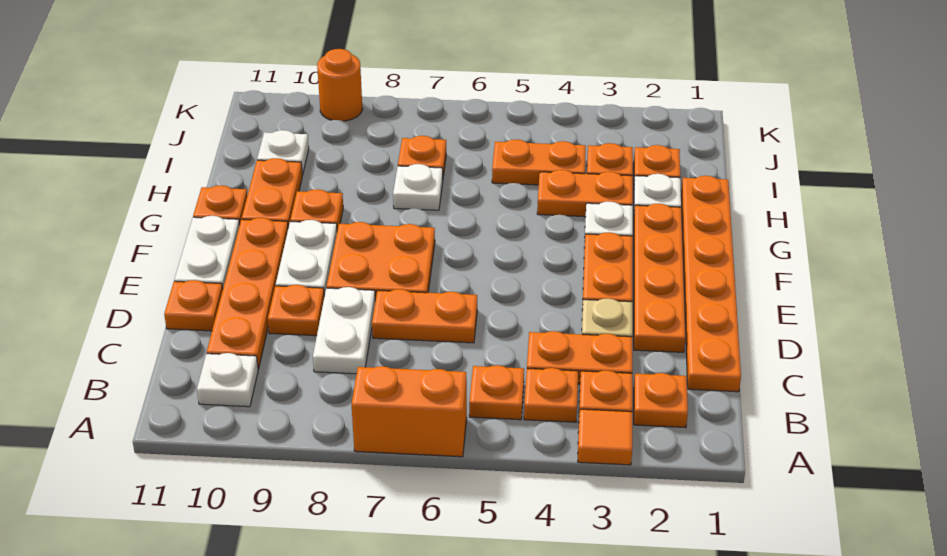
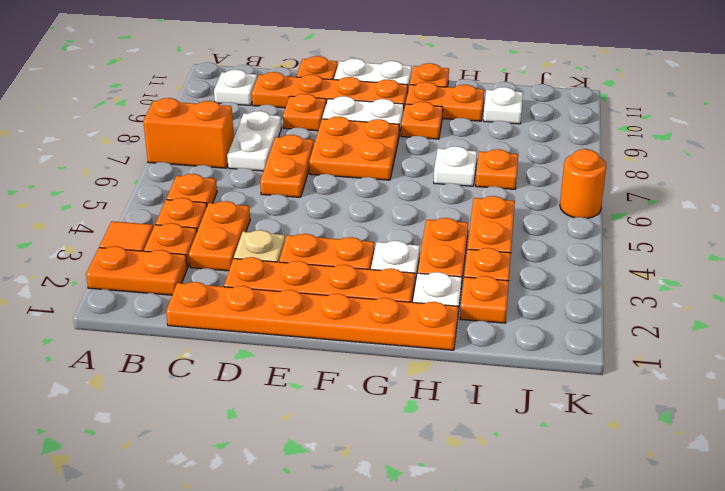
orange brick A6:A7 level 1 -> orange brick A7:B7 level 1
orange plate B2 level 1 -> orange plate A2:B2 level 1
white plate C8:D8 level 1 -> white plate C7:C8 level 1
orange round brick K9 level 1 -> orange round brick K6 level 1

